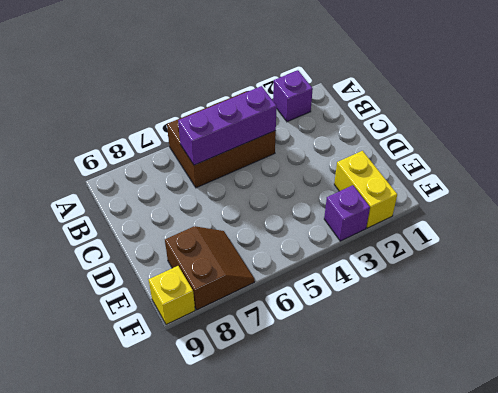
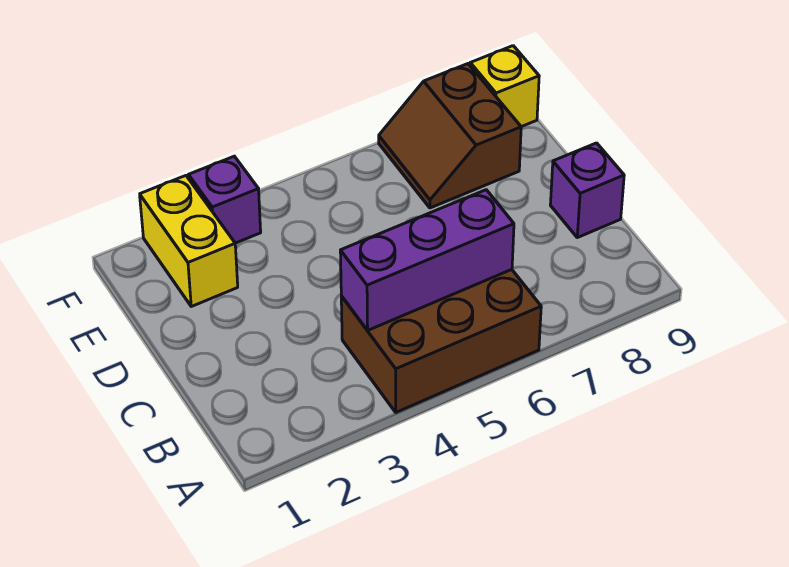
purple brick A2 level 1 -> purple brick C9 level 1

